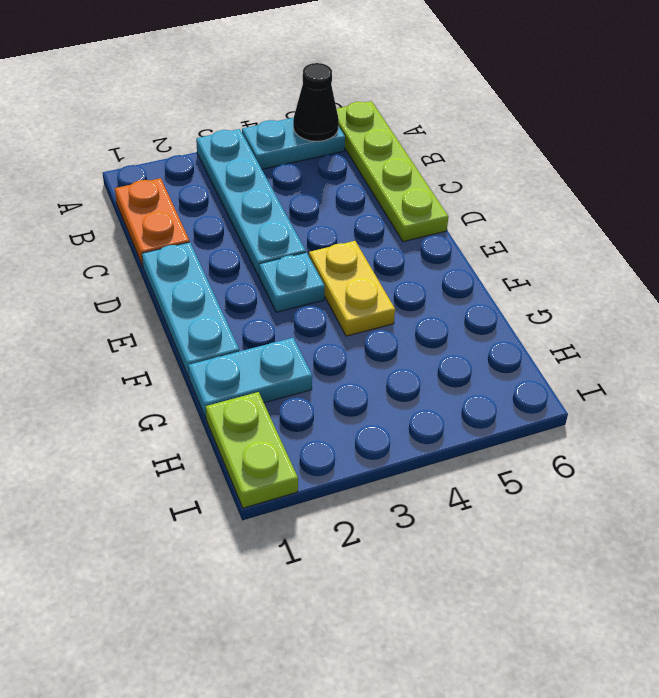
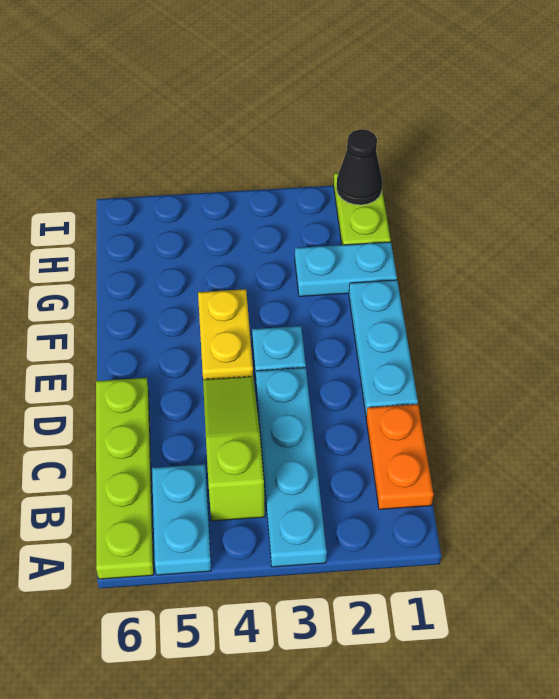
cyan plate A4:A5 level 1 -> cyan plate A5:B5 level 1
black cone A5 level 2 -> black cone I1 level 2
none -> lime slope B4:D4 level 1 top B

